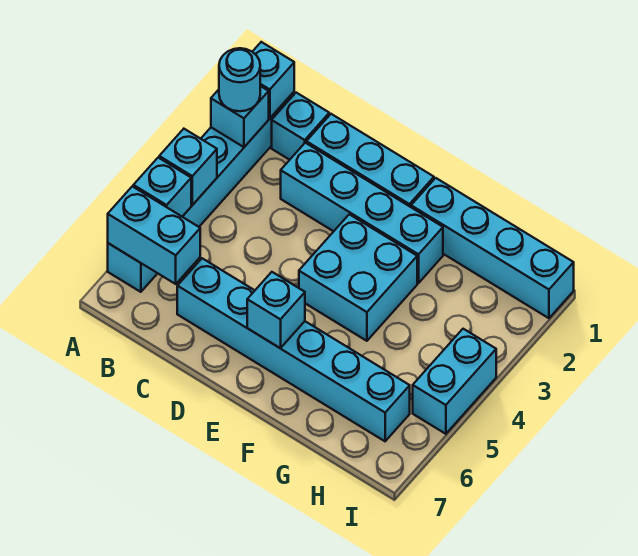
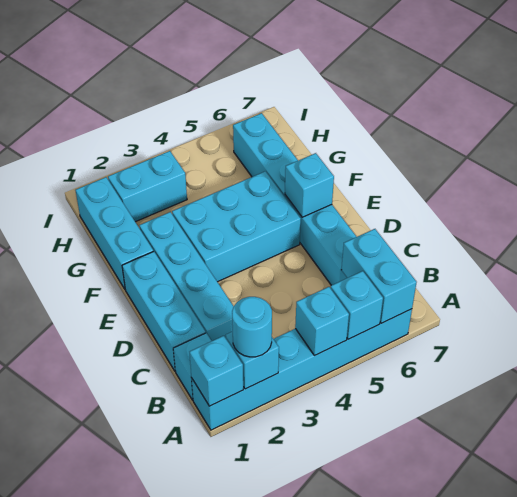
cyan brick E3:F4 level 1 -> cyan brick E3:F5 level 1
cyan brick F1:I1 level 1 -> cyan brick F1:H1 level 1
cyan brick I4:I5 level 1 -> cyan brick H2:H3 level 1

